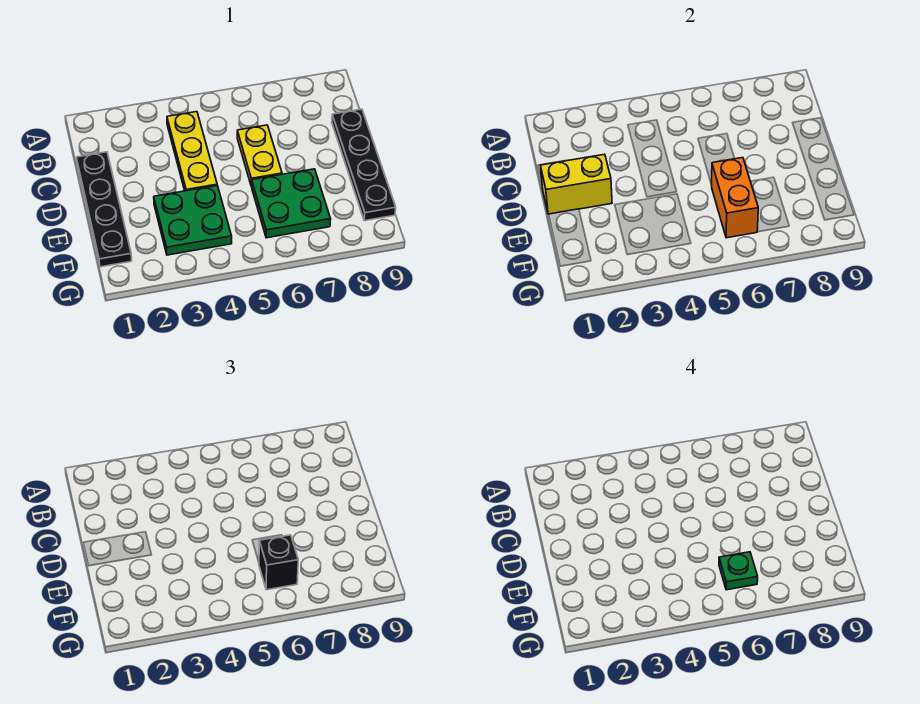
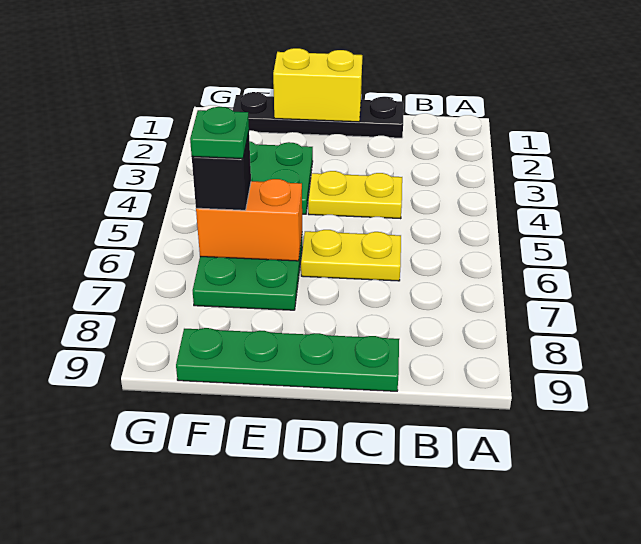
yellow plate B4:D4 level 1 -> yellow plate C4:D4 level 1
black plate C9:F9 level 1 -> green plate C9:F9 level 1
yellow brick D1:D2 level 2 -> yellow brick D1:E1 level 2

